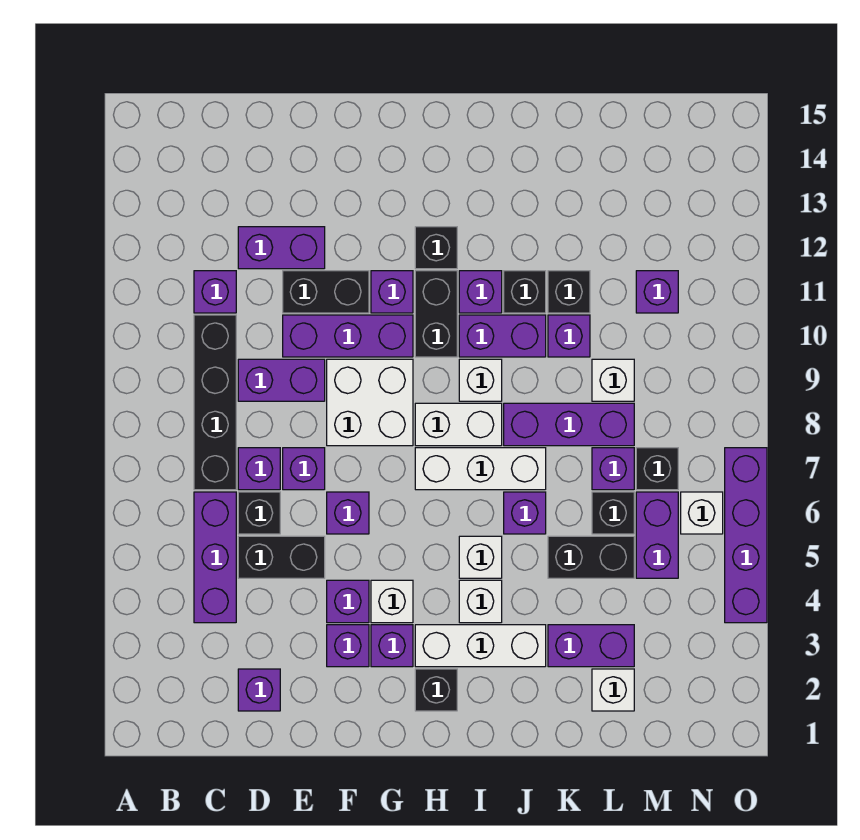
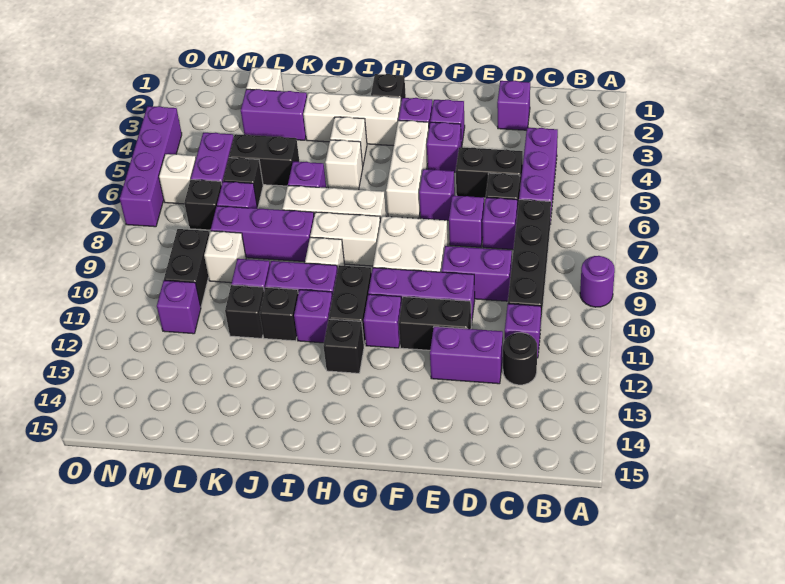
none -> purple round brick A9 level 1
none -> black round brick C12 level 1
white brick G4 level 1 -> white brick G4:G6 level 1
none -> black brick M9:M10 level 1

